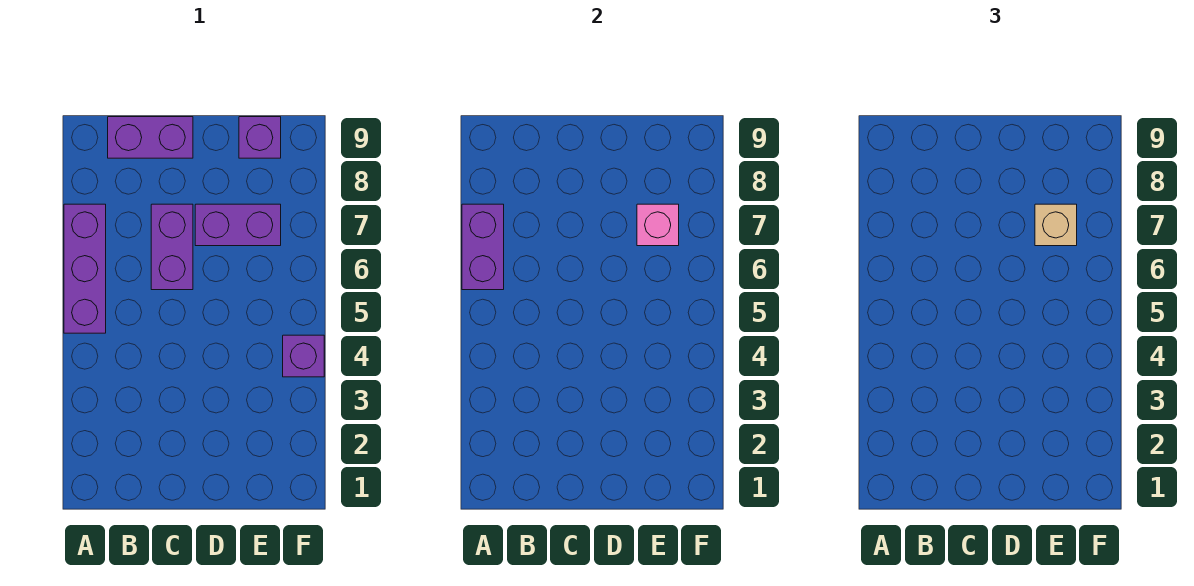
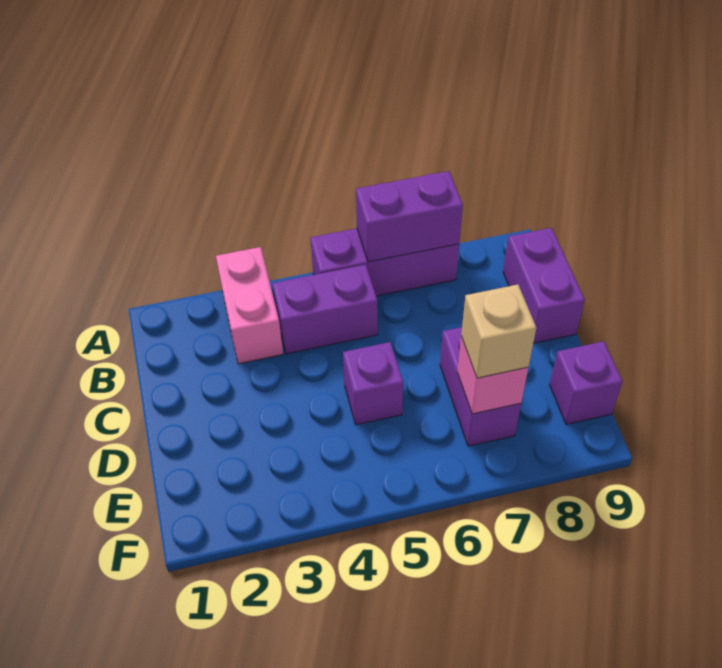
none -> pink brick A3:B3 level 1
purple brick C6:C7 level 1 -> purple brick B4:B5 level 1
purple brick F4 level 1 -> purple brick D5 level 1

